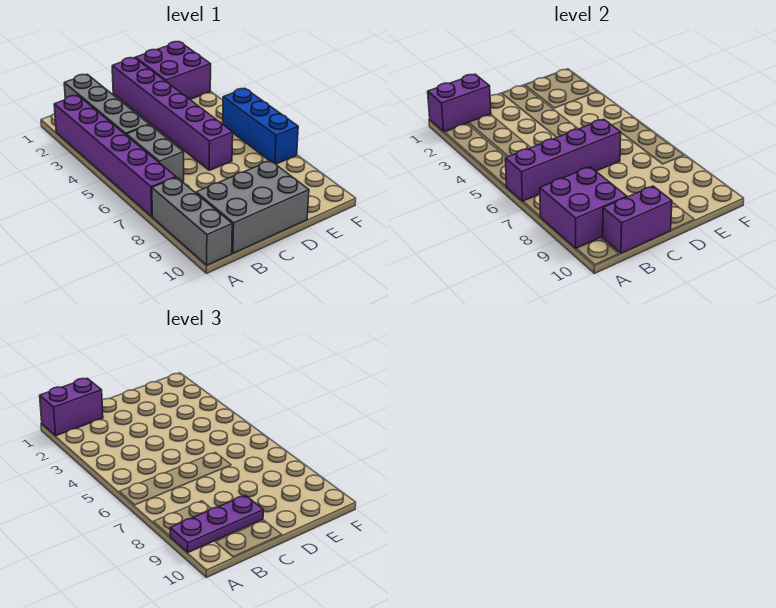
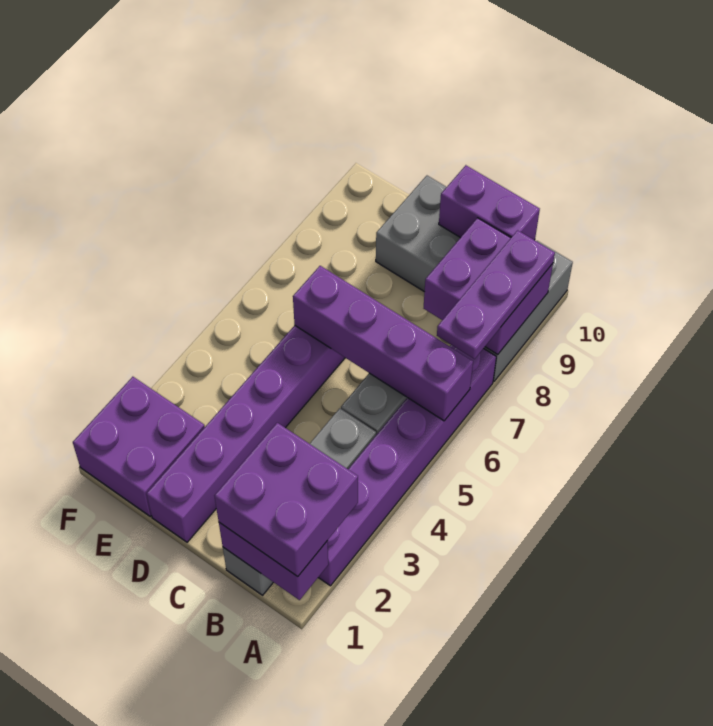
purple brick A1:B1 level 3 -> purple brick A1:B2 level 3
purple plate A9:C9 level 3 -> purple plate A7:A9 level 3
blue brick F5:F7 level 1 -> none

